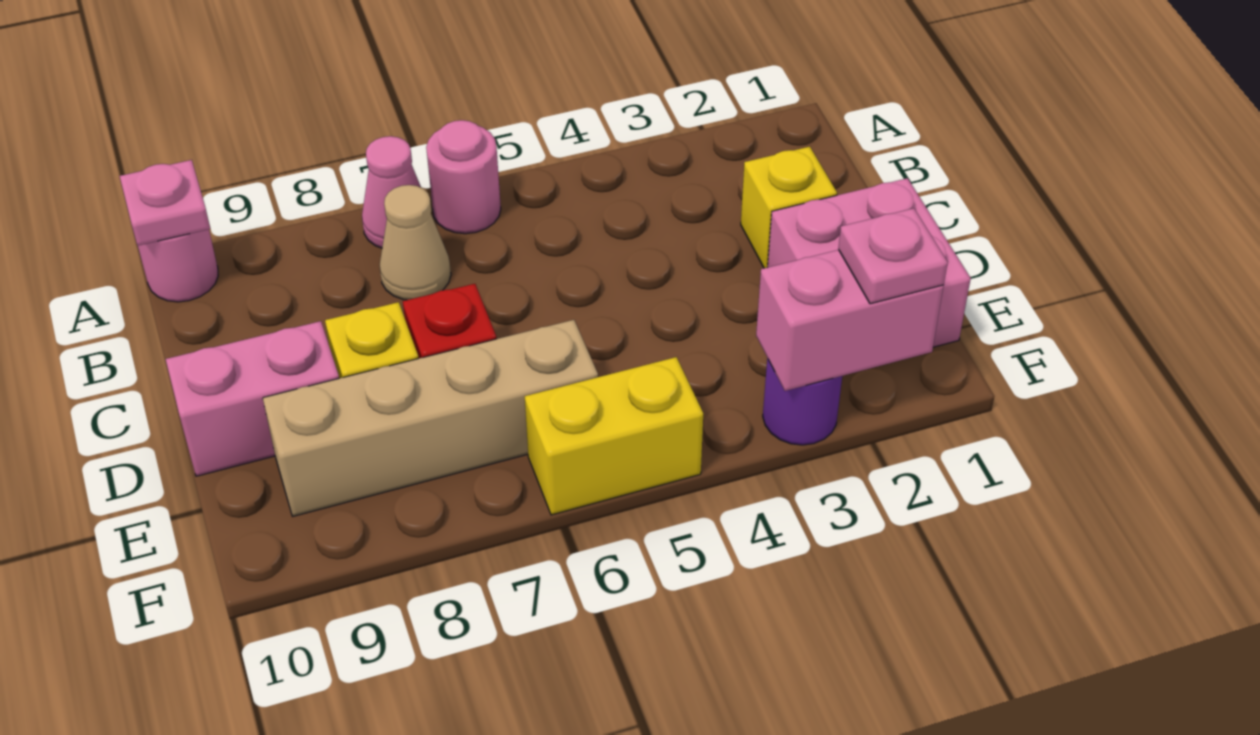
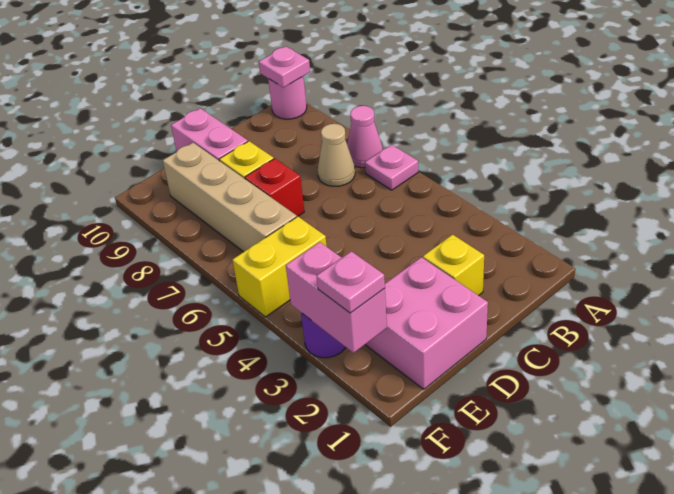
pink round brick A6 level 1 -> pink plate A6 level 1
yellow brick F5:F6 level 1 -> yellow brick E5:F5 level 1

